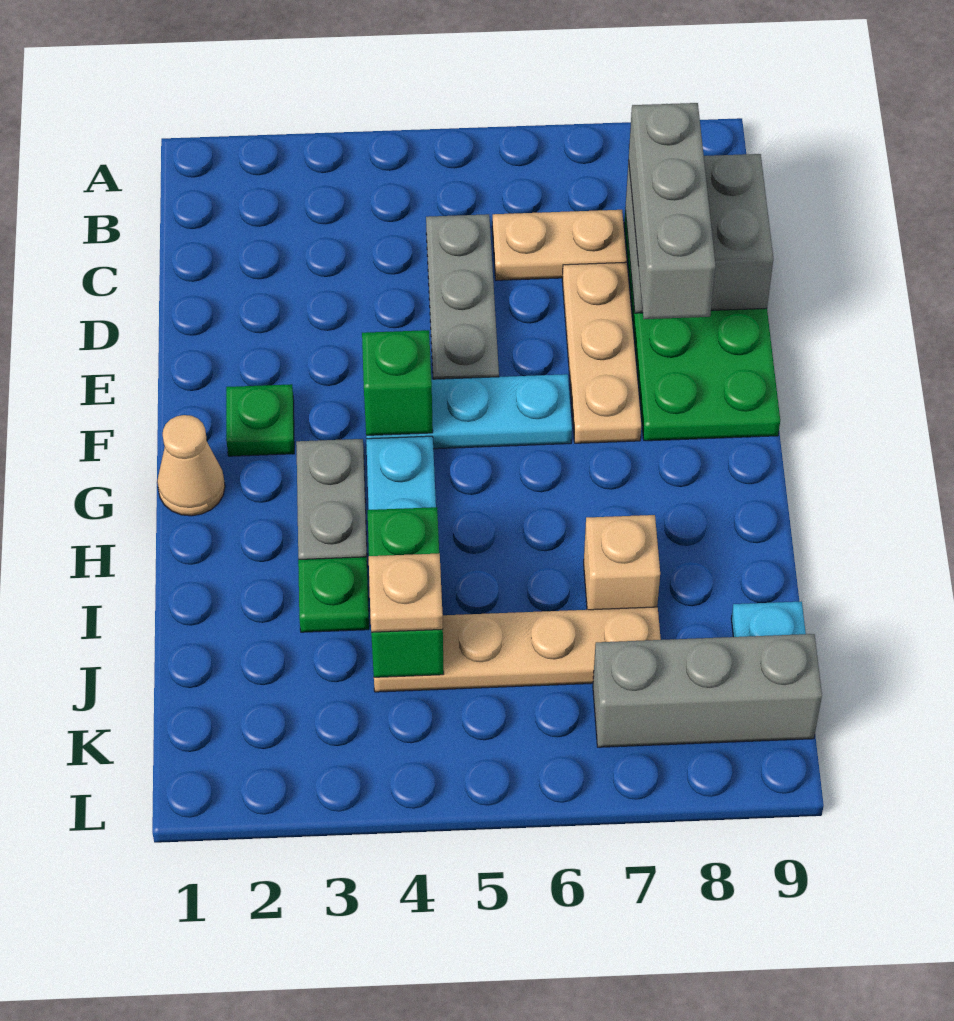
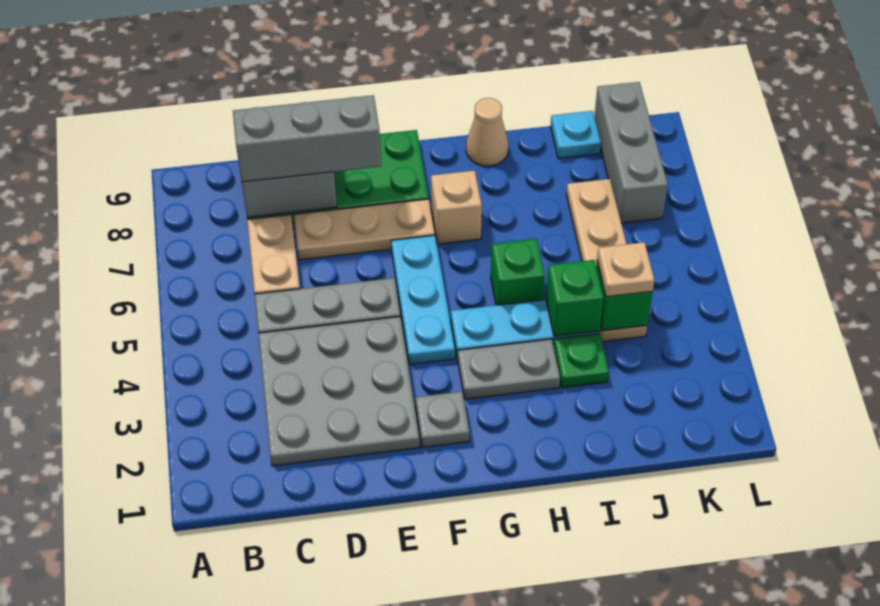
none -> grey plate C2:E4 level 1
green plate F2 level 1 -> grey plate F2 level 1
green brick F4 level 2 -> green brick H5 level 1
tan cone G1 level 1 -> tan cone H9 level 1
tan brick I7 level 1 -> tan brick G7 level 1

